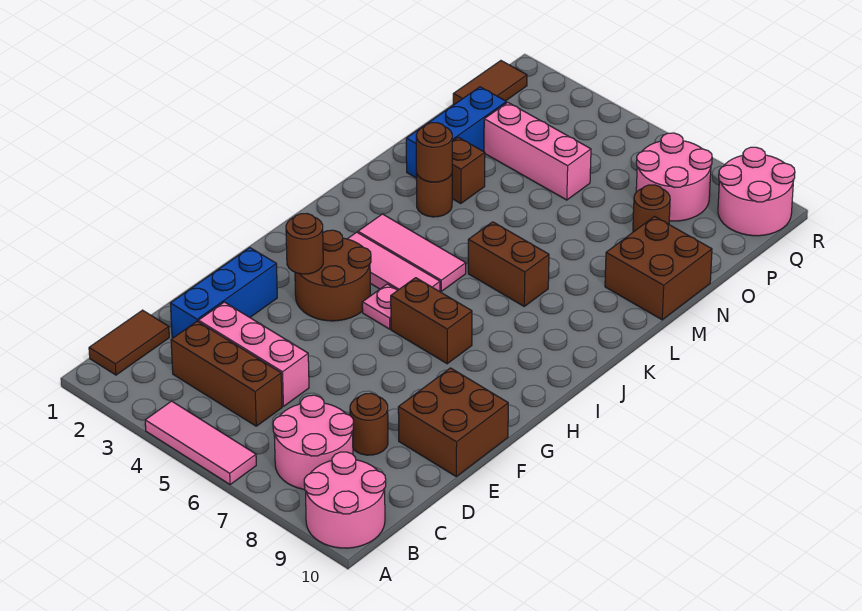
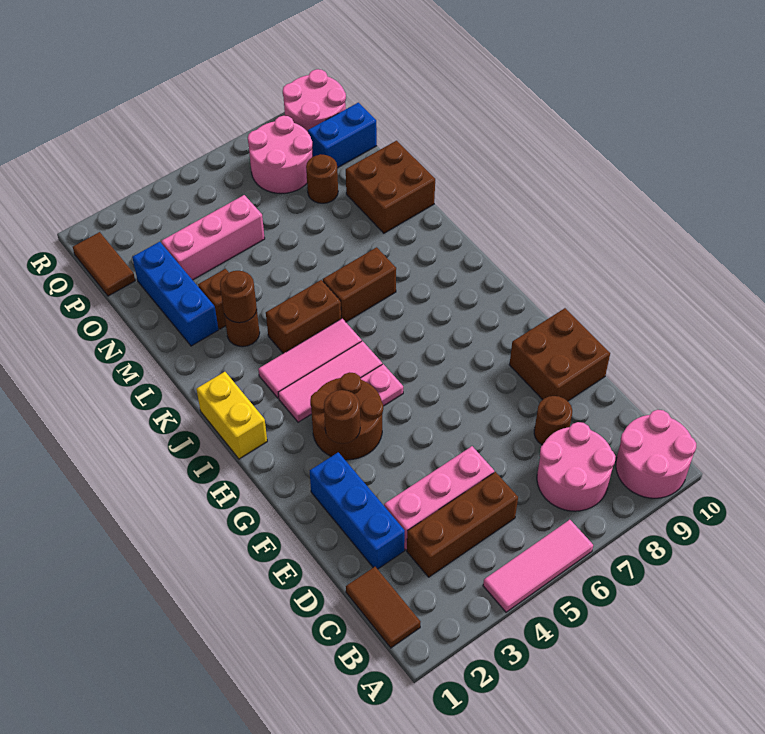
brown brick H6:H7 level 1 -> brown brick K4:K5 level 1
none -> yellow brick I1:J1 level 1
none -> blue brick P9:P10 level 1

